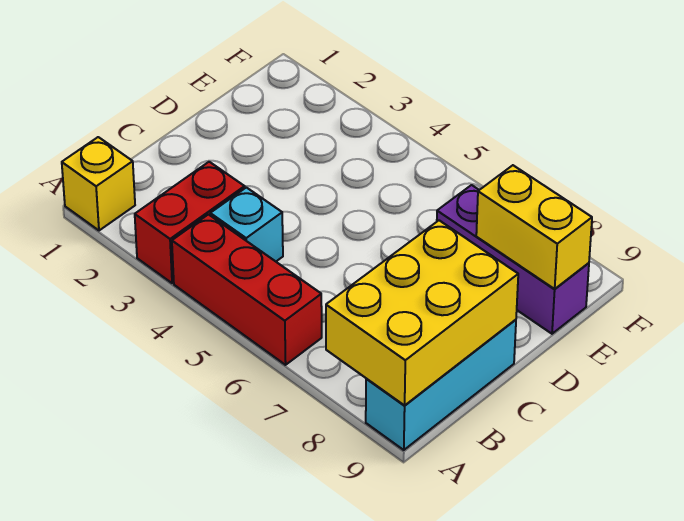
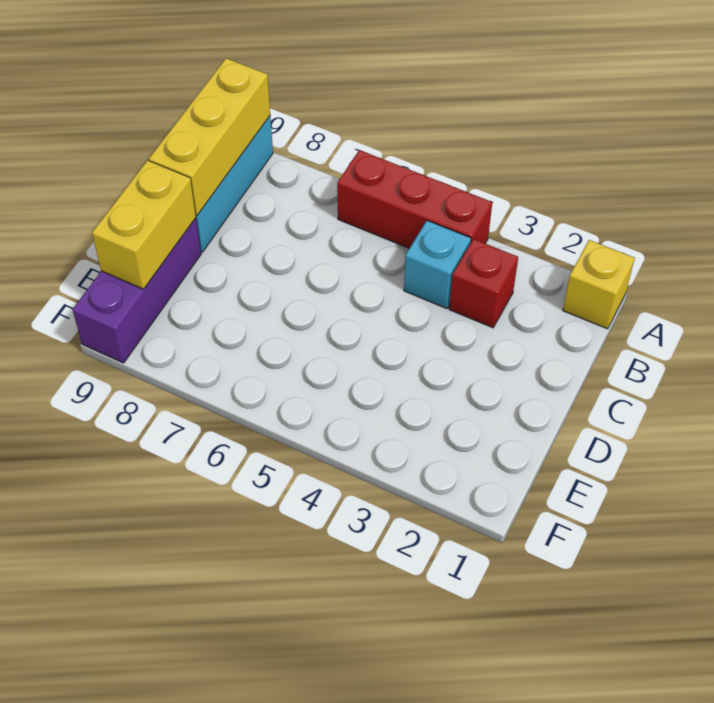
red brick A3:B3 level 1 -> red brick B3 level 1
yellow brick A8:C9 level 2 -> yellow brick A9:C9 level 2
purple brick E7:E9 level 1 -> purple brick D9:F9 level 1
yellow brick E8:E9 level 2 -> yellow brick D9:E9 level 2

